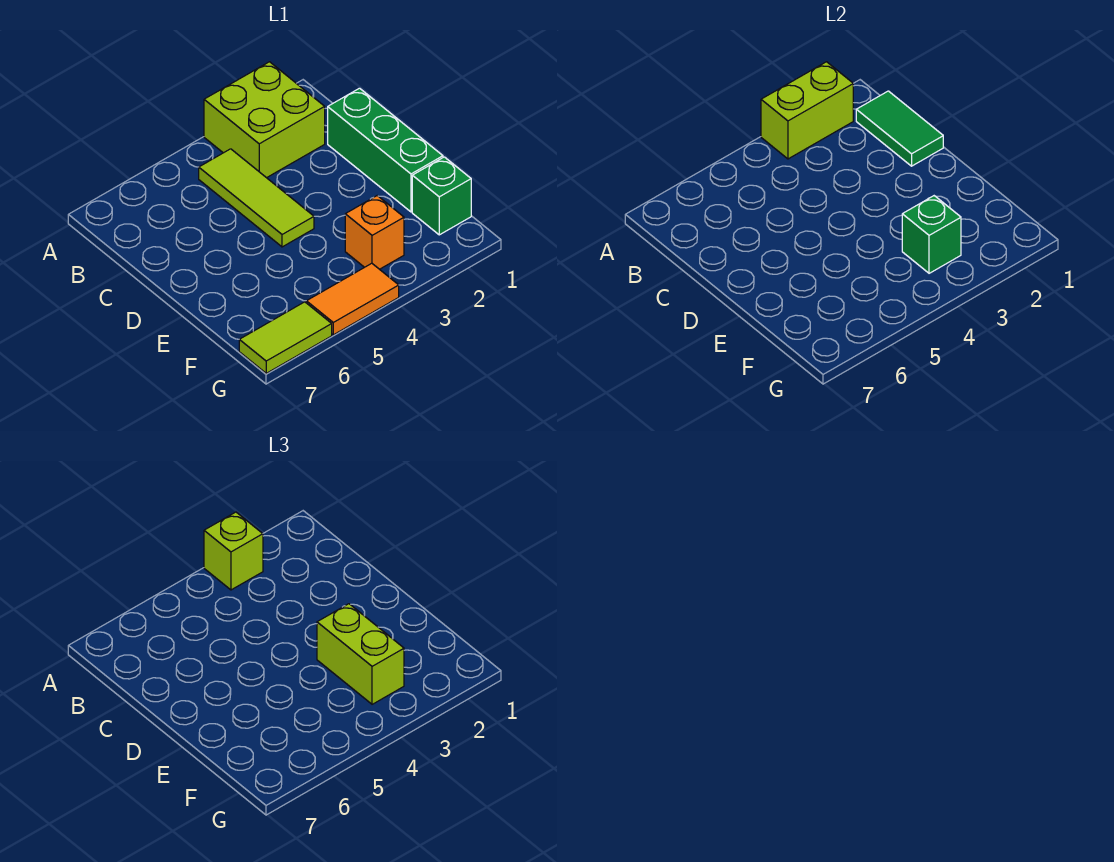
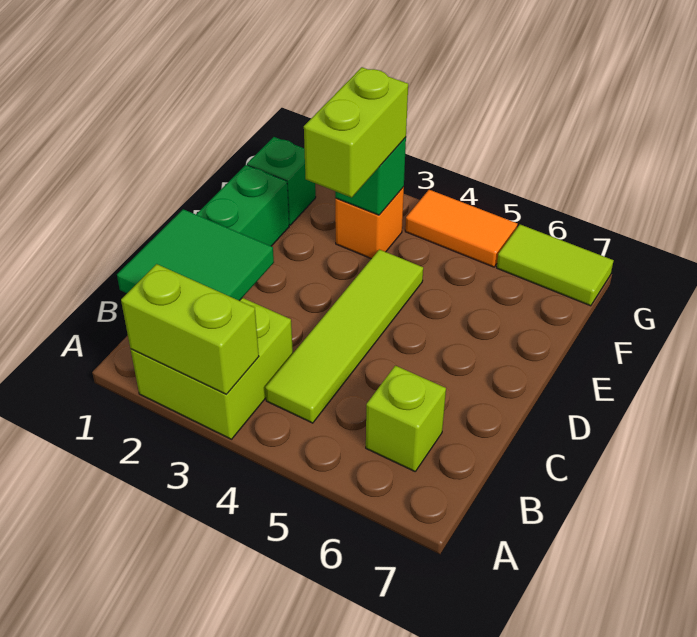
lime brick A3 level 3 -> lime brick B6 level 1
green tile B1:C1 level 2 -> green tile B1:C2 level 2
lime tile B4:D4 level 1 -> lime tile B4:E4 level 1

